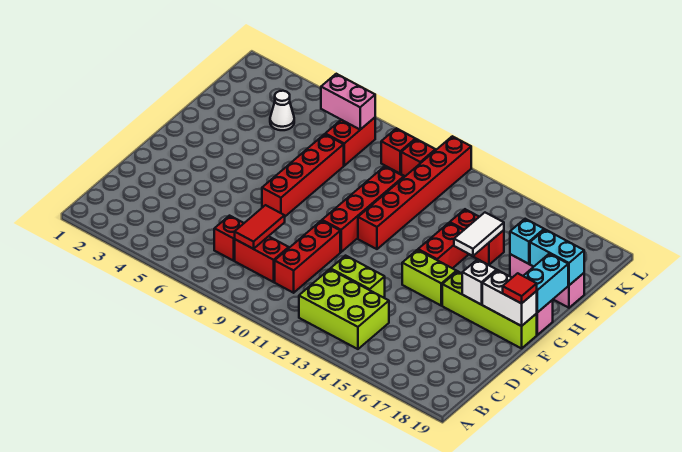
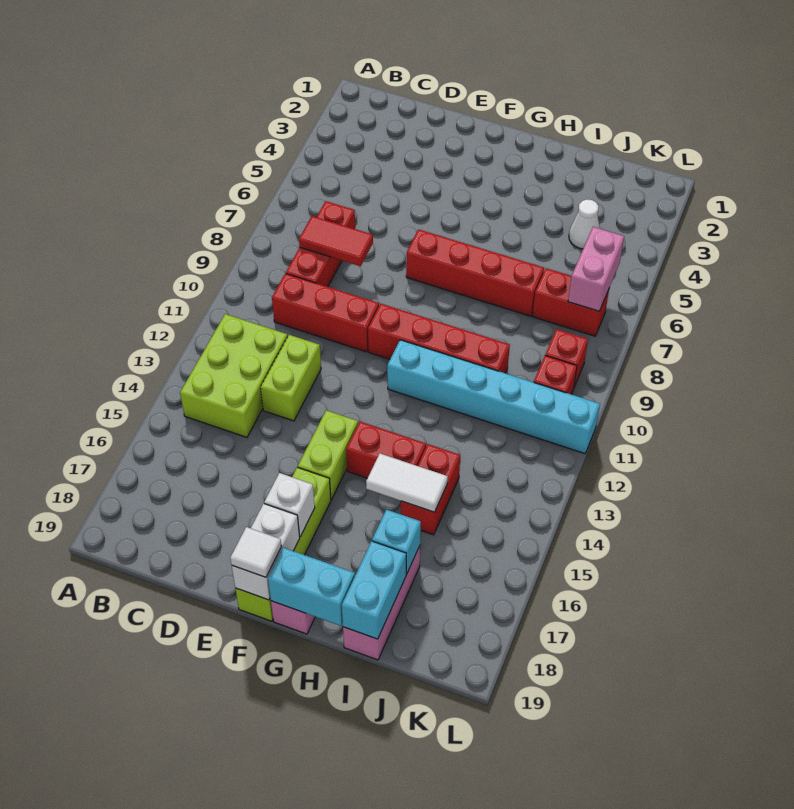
red tile F19 level 3 -> white tile F19 level 3
red brick G11:L11 level 1 -> cyan brick G11:L11 level 1

